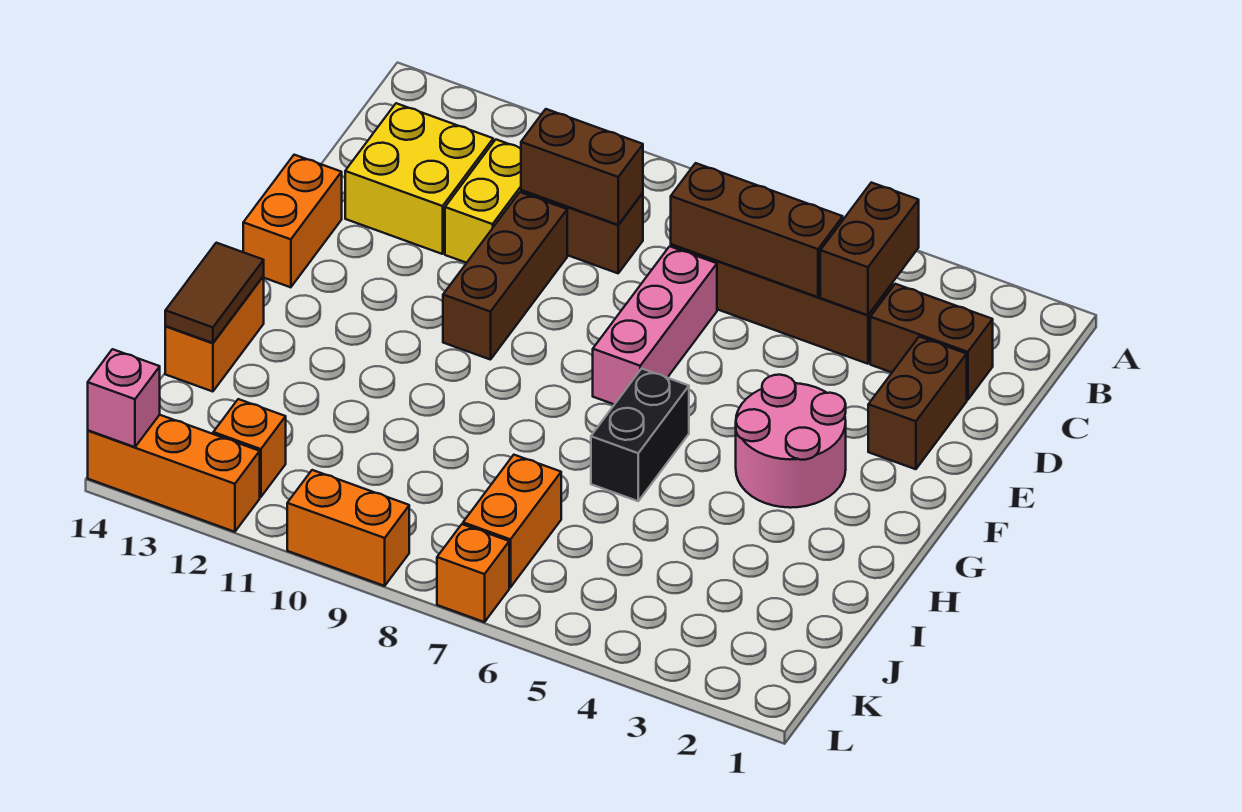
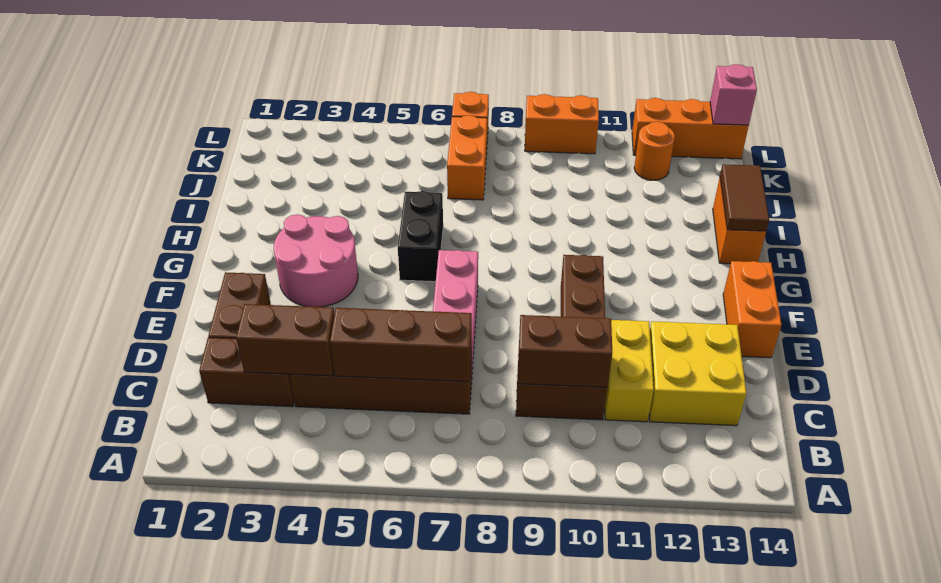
brown brick B4:C4 level 2 -> brown brick C3:C4 level 2
orange brick K12 level 1 -> orange round brick K12 level 1

